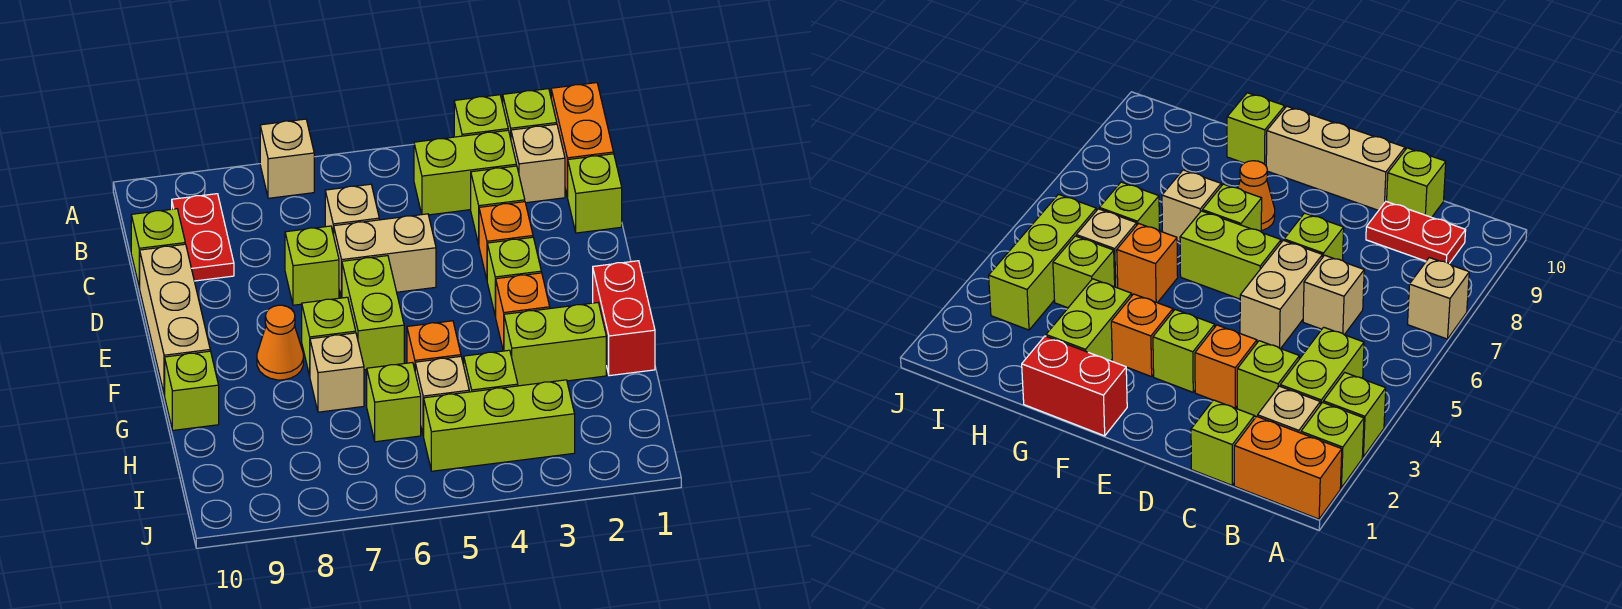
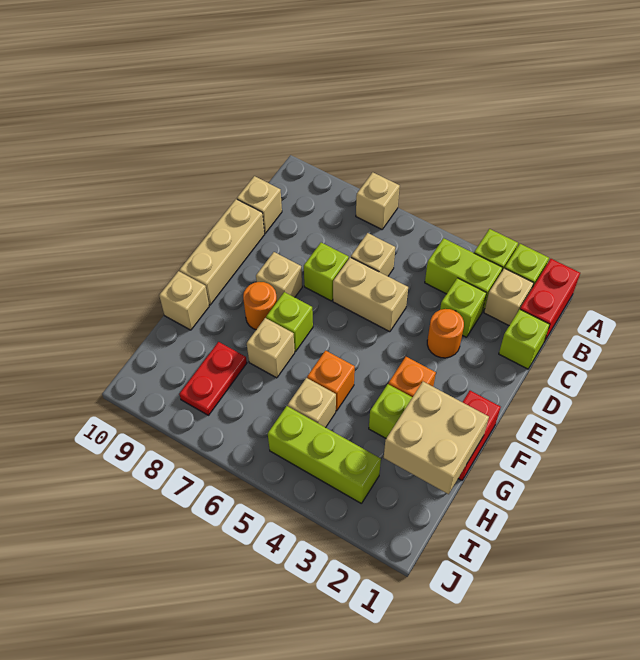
orange brick A1:B1 level 1 -> red brick A1:B1 level 1
red plate B9:C9 level 1 -> red plate H8:I8 level 1
lime brick C10 level 1 -> tan brick C10 level 1
orange brick D3 level 1 -> orange round brick D3 level 1
lime brick E3 level 1 -> none
lime brick E6:F6 level 1 -> none
none -> tan brick E8 level 1
orange cone F8 level 1 -> orange round brick F8 level 1
none -> tan brick G1:H2 level 2
lime brick G10 level 1 -> tan brick G10 level 1
lime brick H4 level 1 -> none
lime brick H6 level 1 -> none

